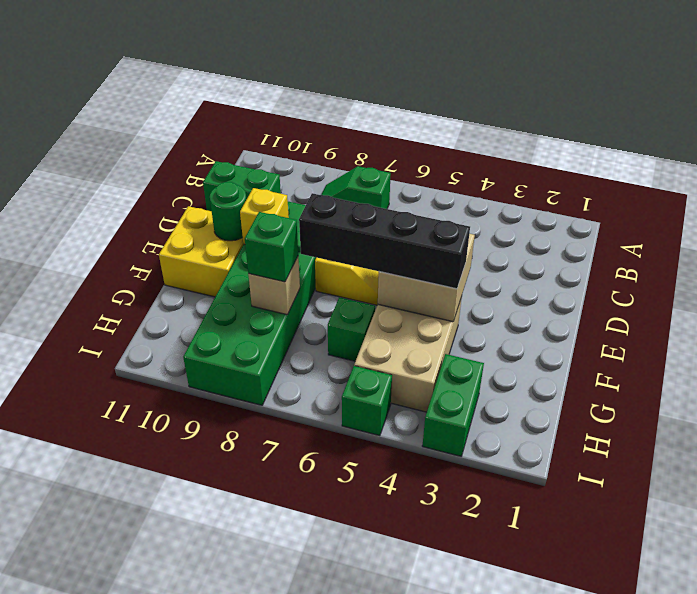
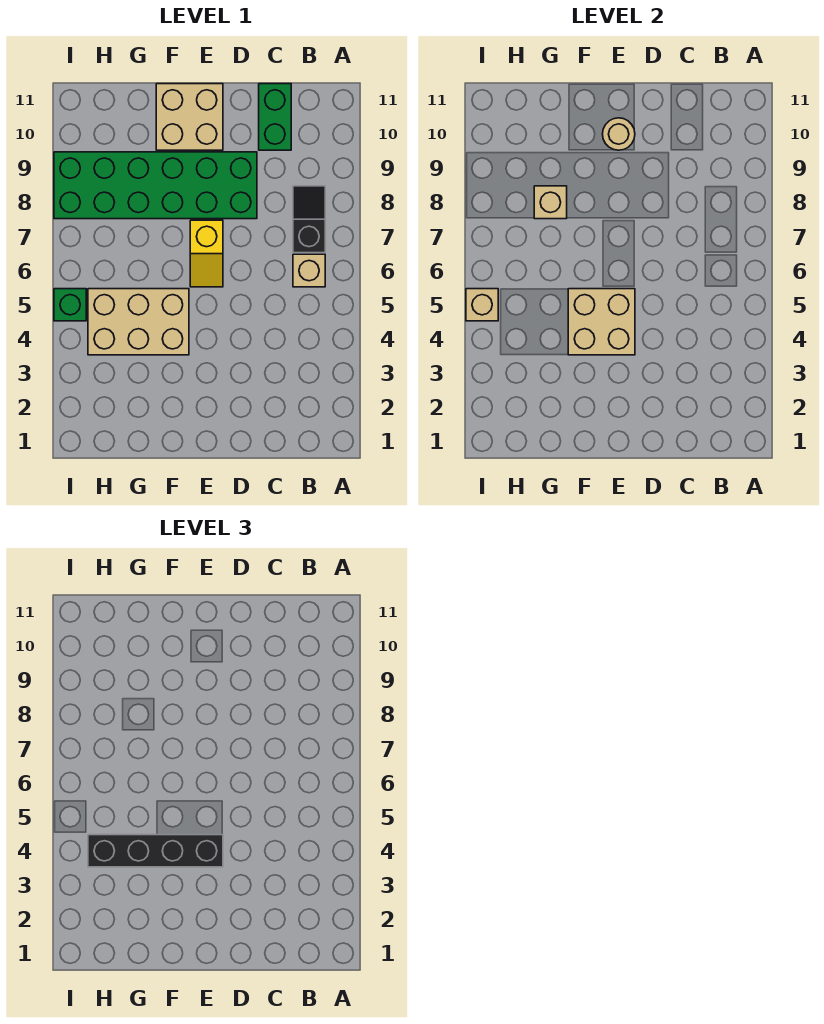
none -> tan brick B6 level 1
green slope B7:B8 level 1 top 7 -> black slope B7:B8 level 1 top 7
yellow brick E9 level 2 -> none
yellow brick E10:F11 level 1 -> tan brick E10:F11 level 1
green round brick E10 level 2 -> tan round brick E10 level 2
black brick F4:F7 level 3 -> black brick E4:H4 level 3
green brick G6 level 1 -> none
green brick G8 level 3 -> none
green brick H3:I3 level 1 -> none
none -> tan brick I5 level 2

